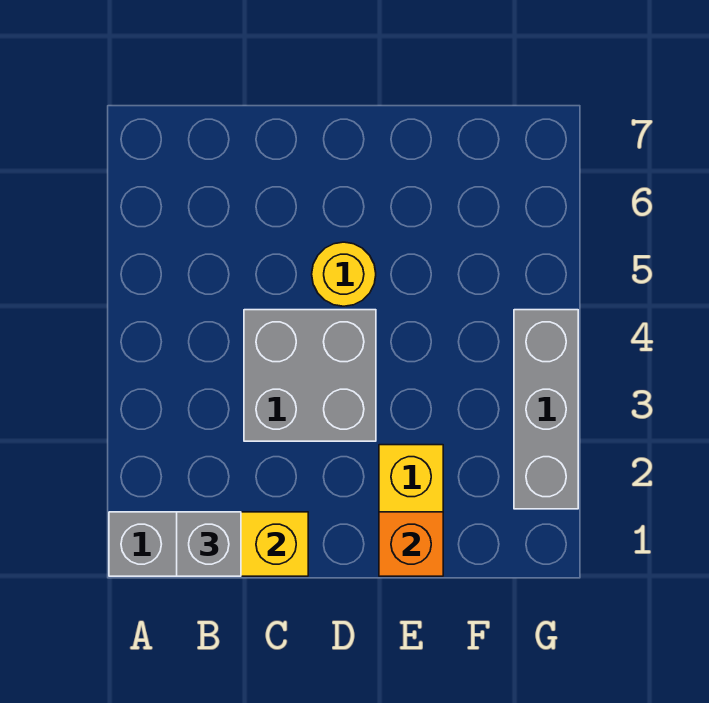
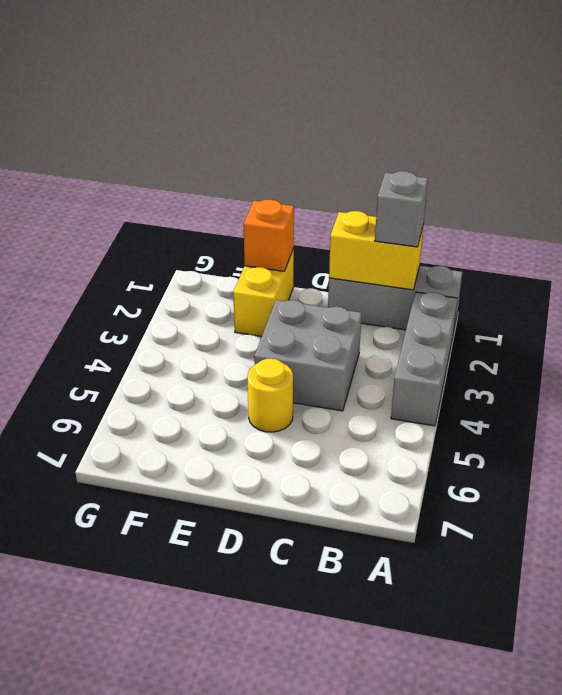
grey brick G2:G4 level 1 -> grey brick A2:A4 level 1

